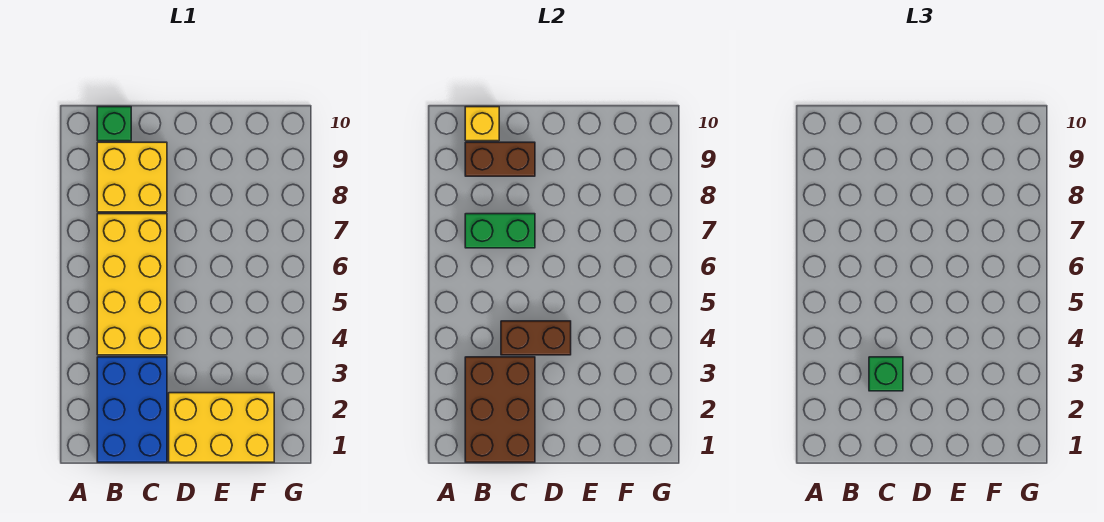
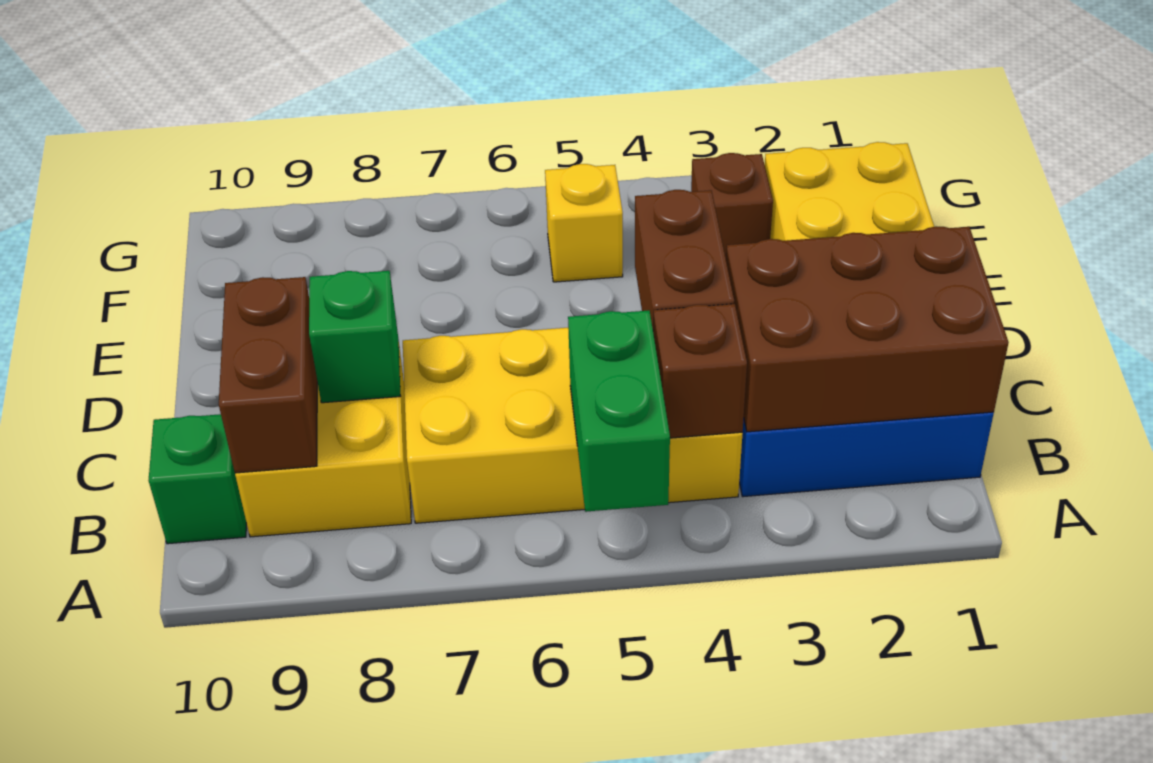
none -> brown brick B4 level 2
green brick B7:C7 level 2 -> green brick A5:B5 level 2
yellow brick B10 level 2 -> yellow brick F5 level 1
green brick C3 level 3 -> green brick C8 level 2
none -> brown brick F3 level 1

